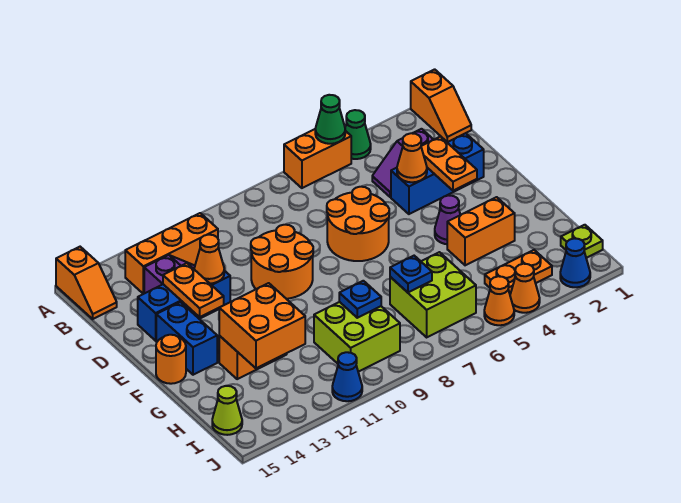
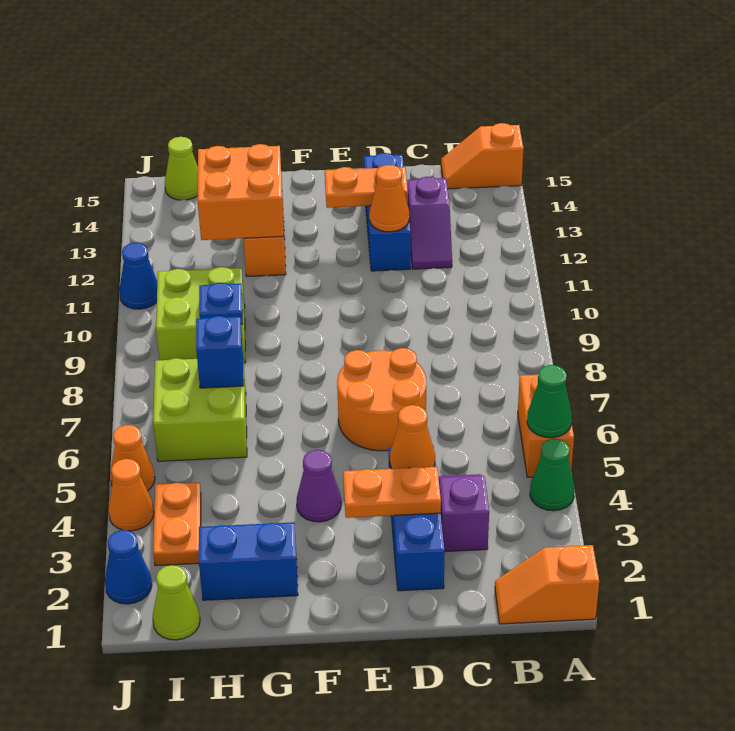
orange brick B11:B13 level 1 -> none
orange round brick D9:E10 level 1 -> none
blue brick E14:F14 level 1 -> blue brick G2:H2 level 1
orange round brick F15 level 1 -> none
orange brick G3:G4 level 1 -> none
blue plate H7 level 2 -> blue brick H7 level 2
lime plate I1 level 1 -> lime cone I1 level 1

